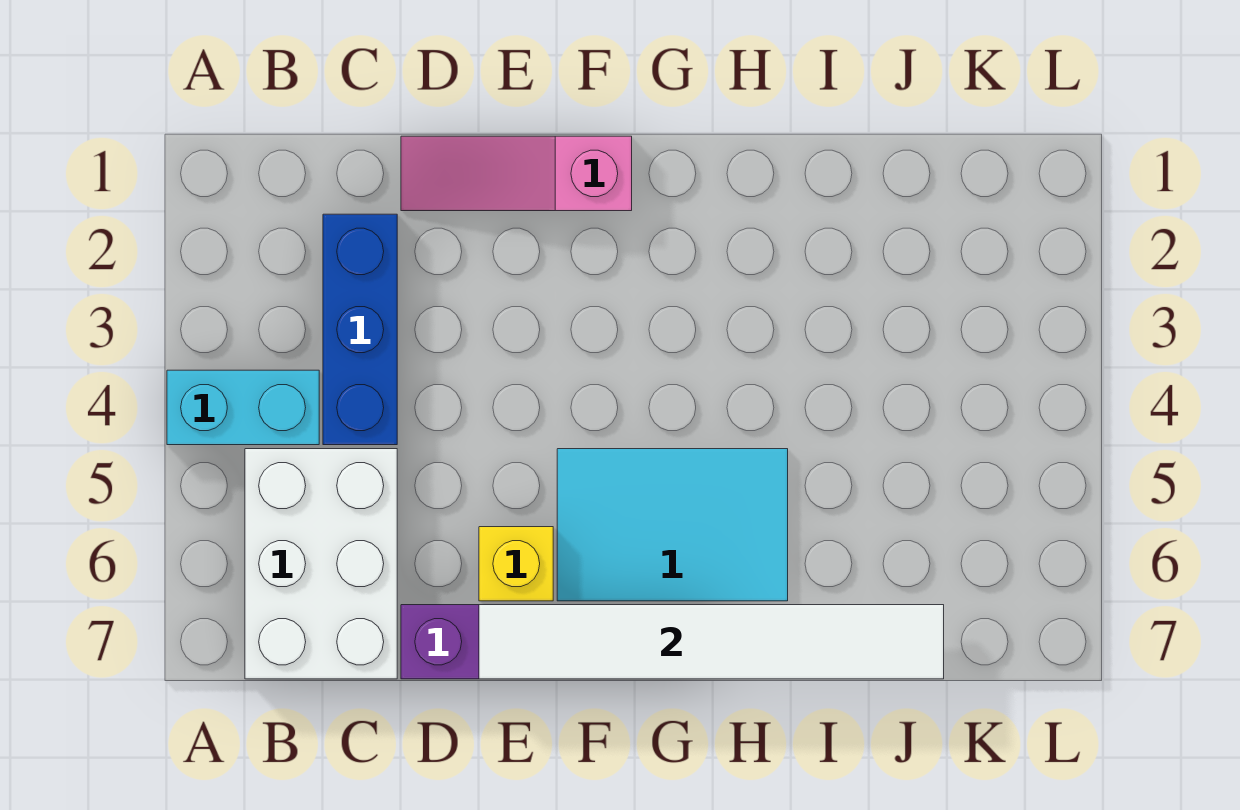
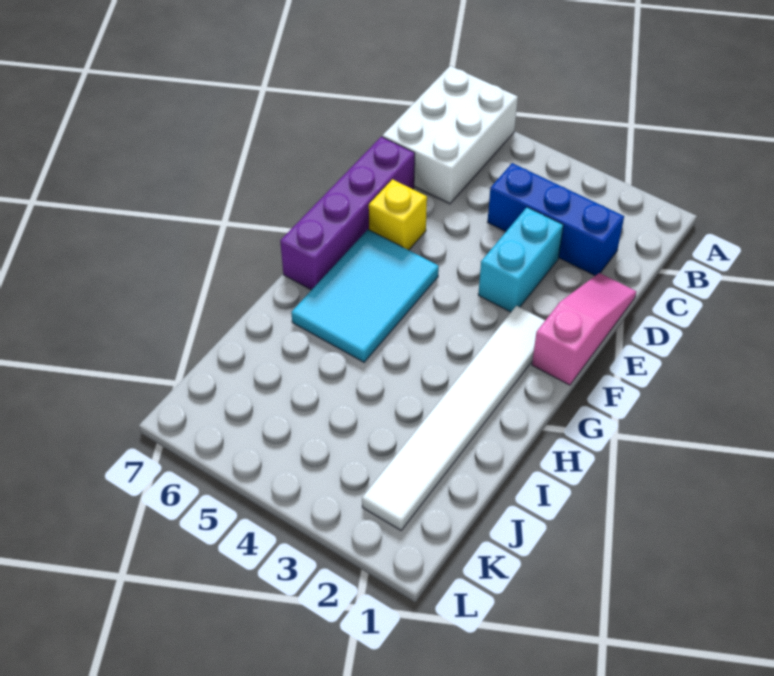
cyan brick A4:B4 level 1 -> cyan brick D3:E3 level 1
white brick B5:C7 level 1 -> white brick A6:C7 level 1
white tile E7:J7 level 2 -> white tile F2:K2 level 1

